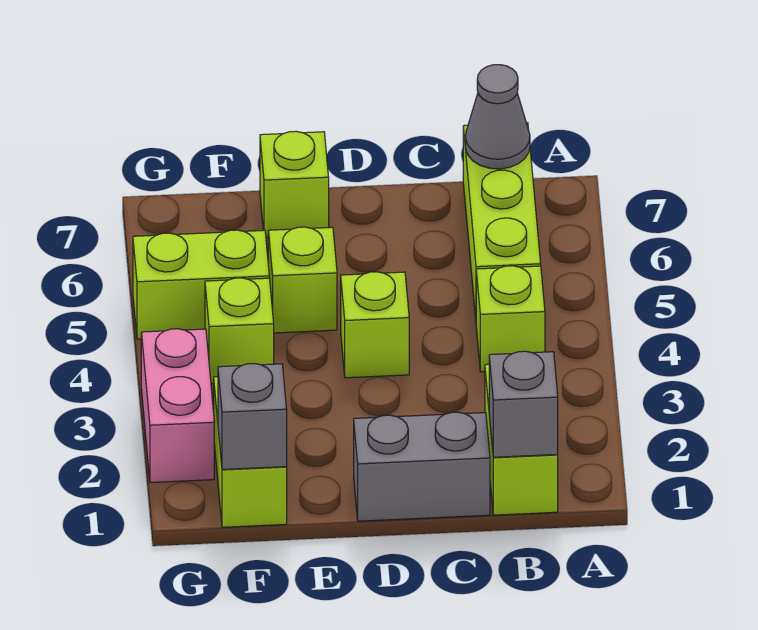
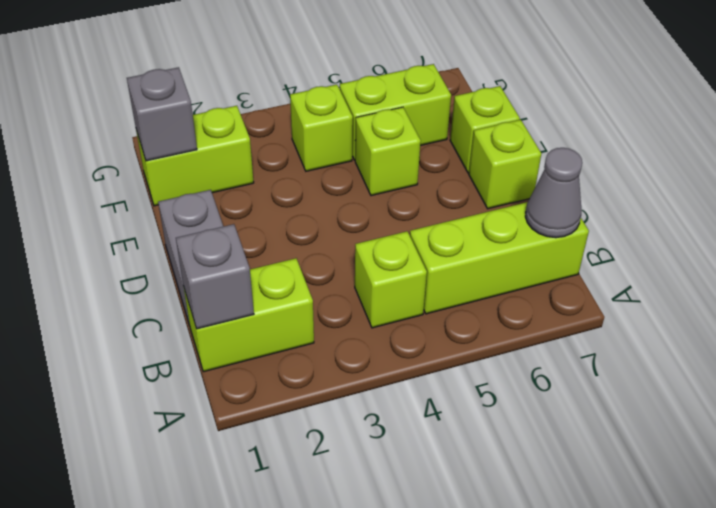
lime brick D4 level 1 -> lime brick D7 level 1
lime brick F5:G5 level 1 -> lime brick F5:F6 level 1
pink brick G2:G3 level 1 -> none

